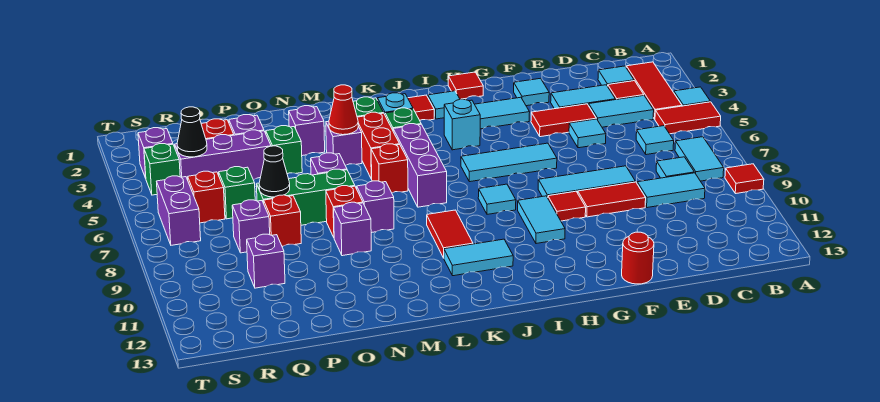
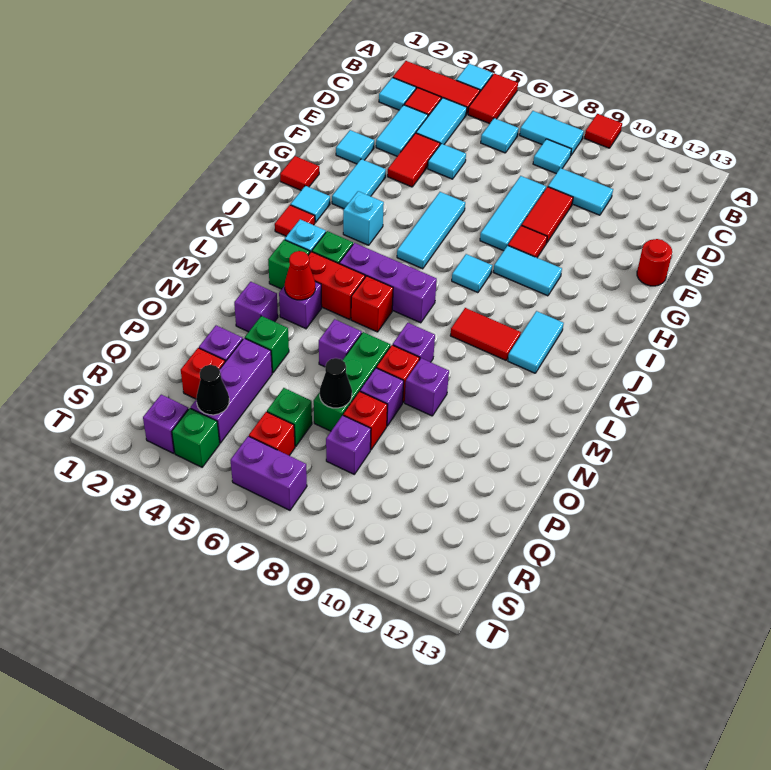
cyan tile C9:D9 level 1 -> cyan tile D9:D10 level 1
purple brick Q10 level 1 -> purple brick O8 level 1

